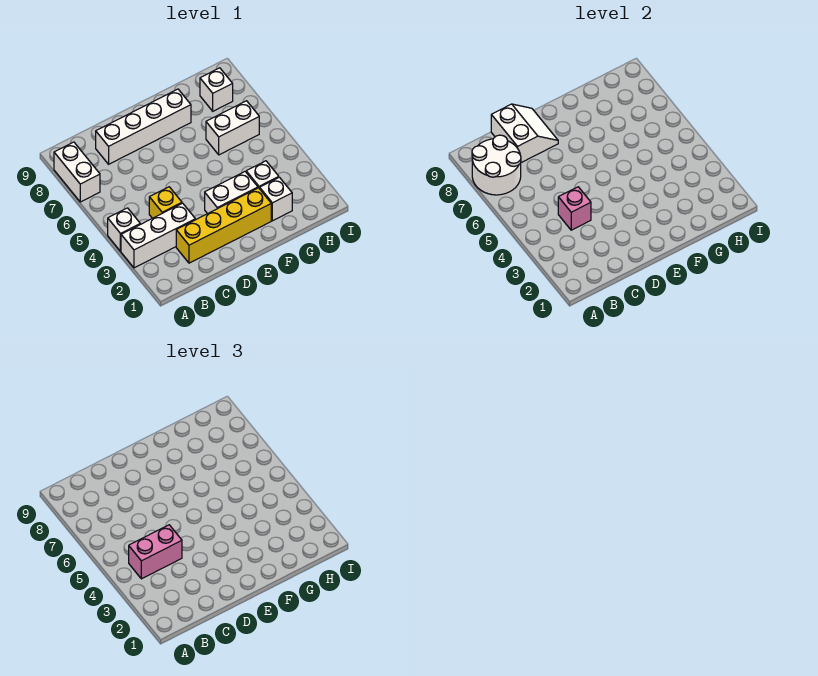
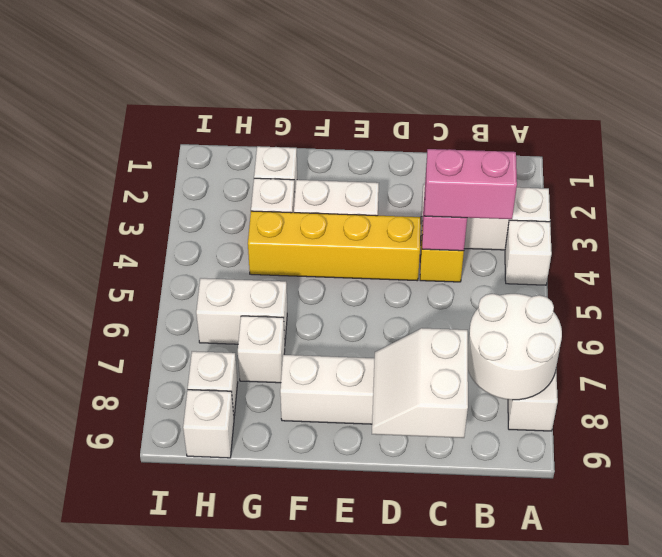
yellow brick C2:F2 level 1 -> yellow brick D4:G4 level 1
none -> white brick G7 level 1
none -> white brick H9 level 1

